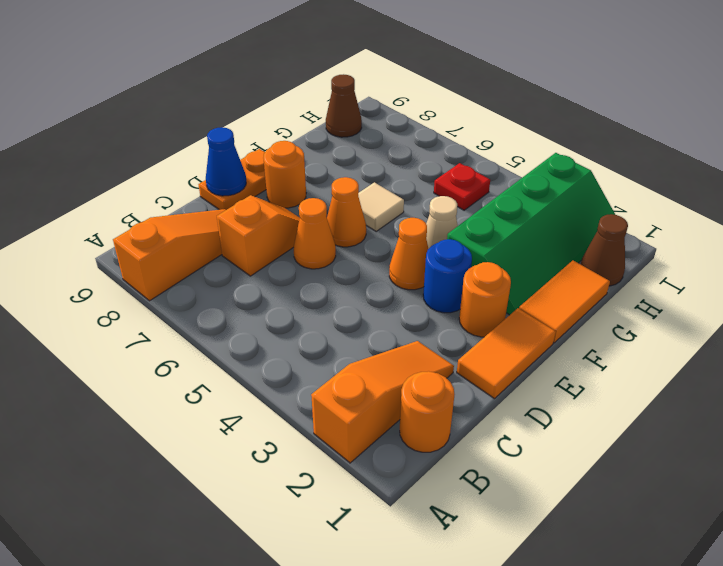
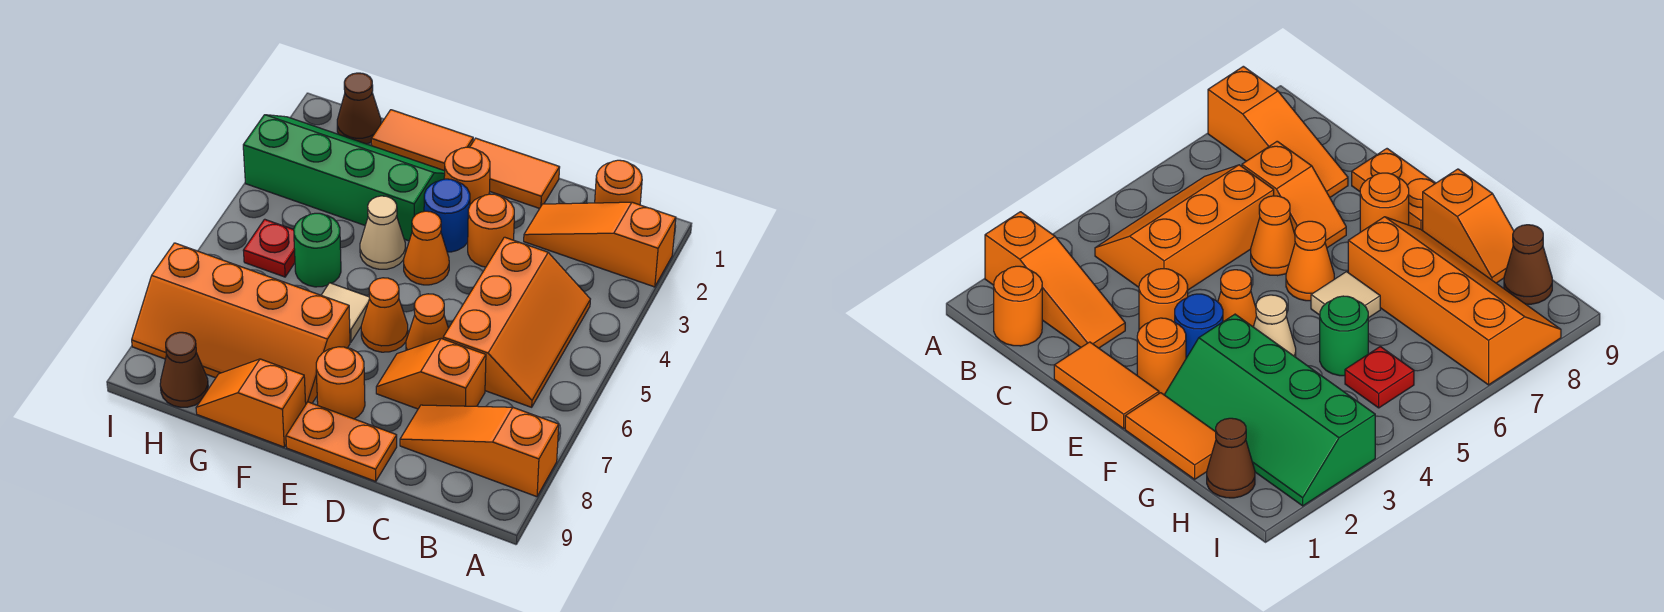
none -> orange slope B4:C6 level 1 top C
none -> orange round brick D3 level 1
blue cone D9 level 2 -> none
none -> orange slope F7:I8 level 1 top 7
none -> orange slope F9:G9 level 1 top F
none -> green round brick G5 level 1

